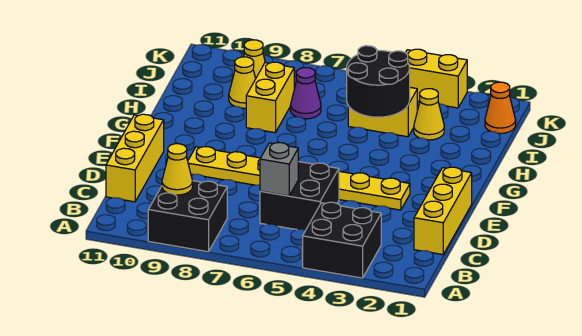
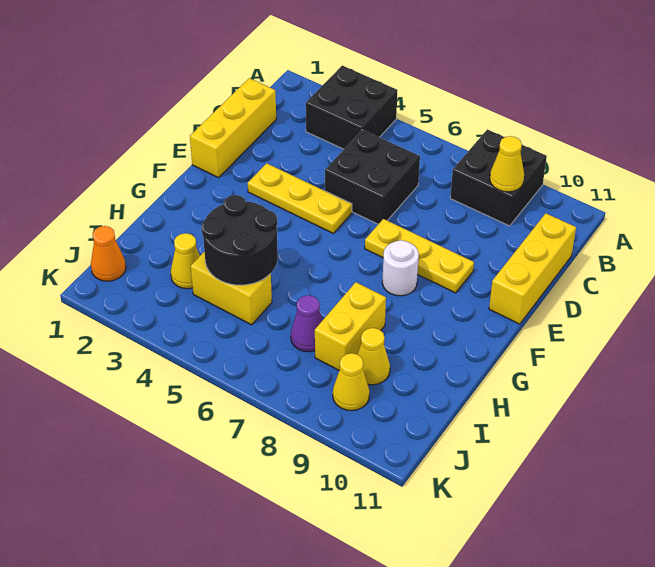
grey brick C6 level 2 -> none
none -> white round brick F8 level 1
yellow brick K3:K4 level 1 -> none

